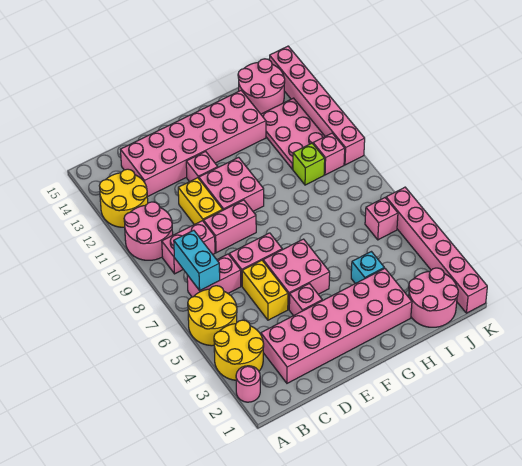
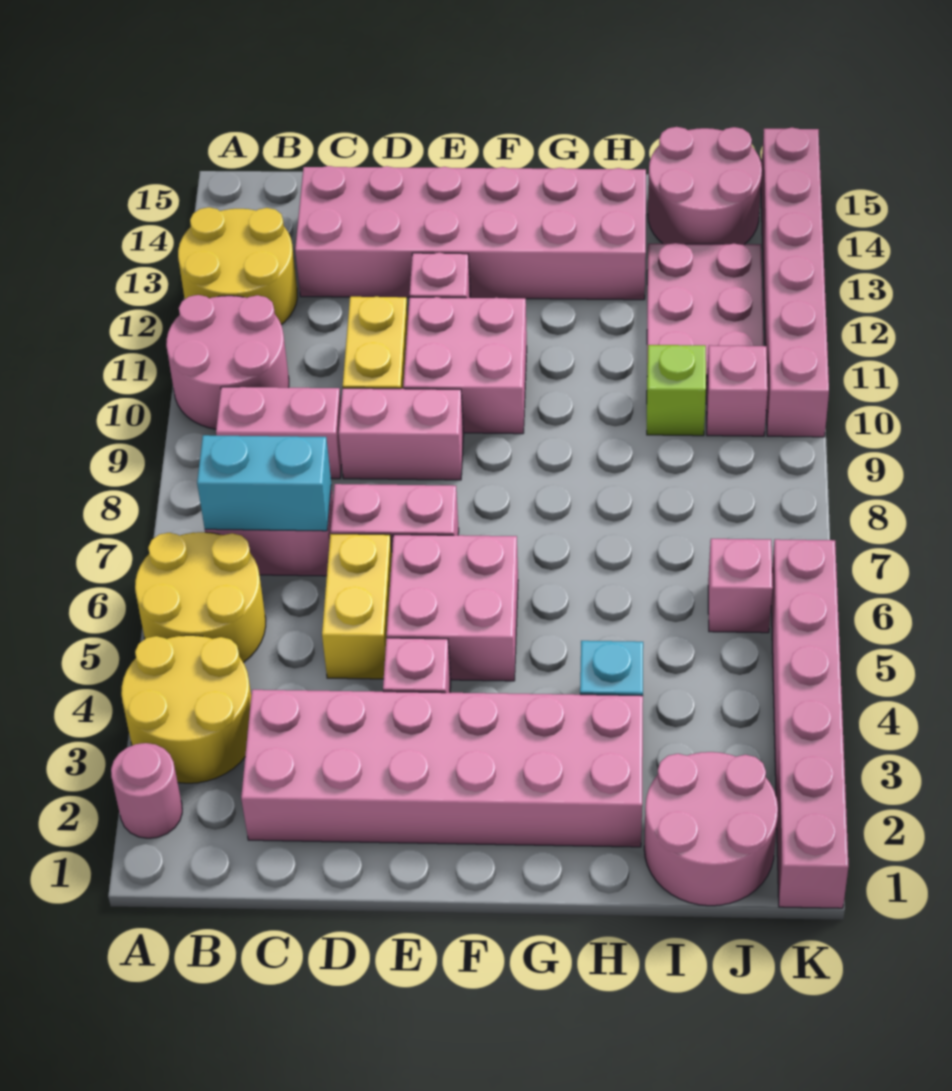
cyan brick B7:B8 level 2 -> cyan brick B7:C7 level 2

